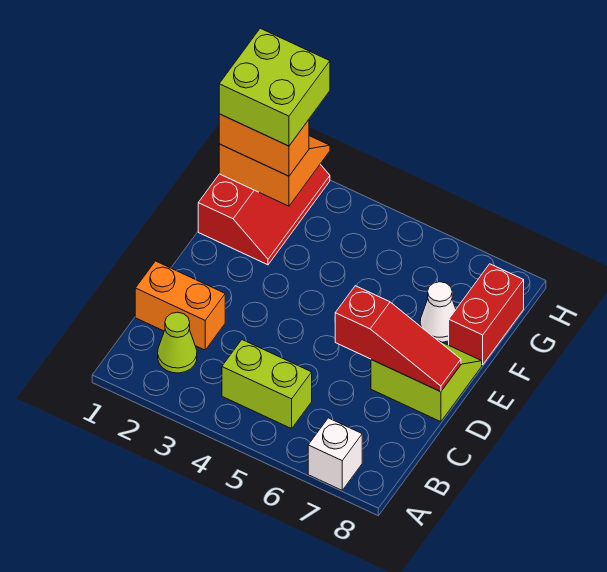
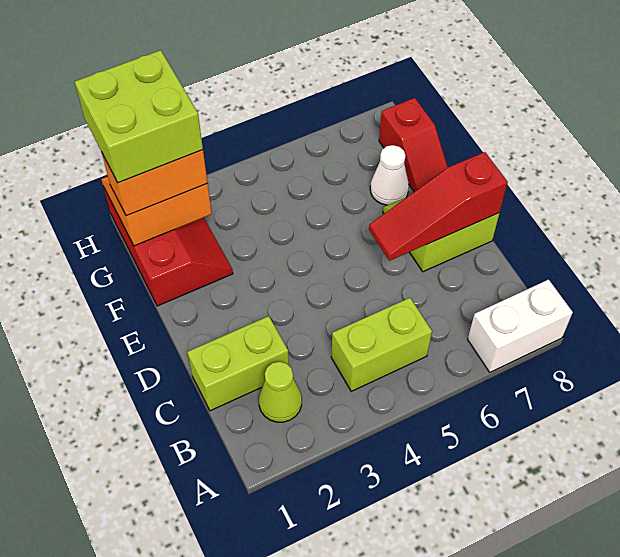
white brick A7 level 1 -> white brick A7:A8 level 1
orange brick C1:C2 level 1 -> lime brick C1:C2 level 1
red slope D6:D8 level 2 top 6 -> red slope D6:D8 level 2 top 8
red brick F8:G8 level 1 -> red slope F8:G8 level 1 top G

